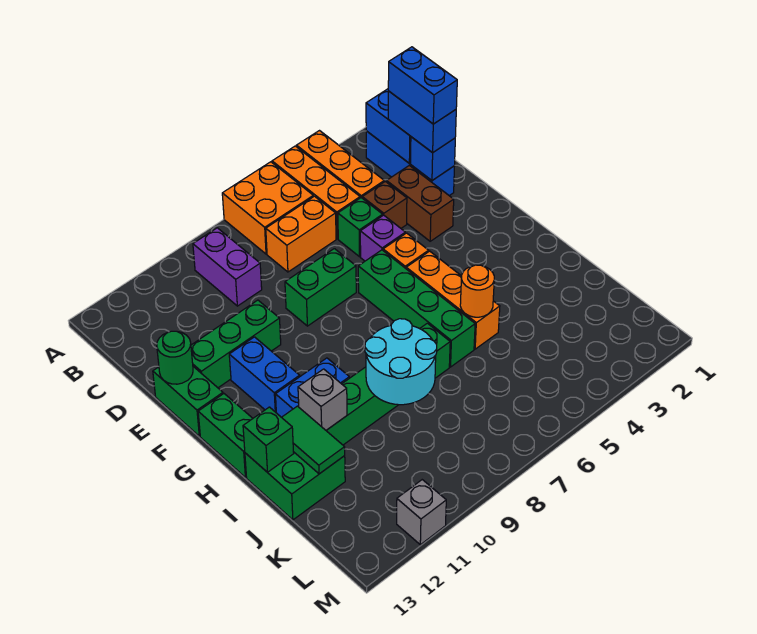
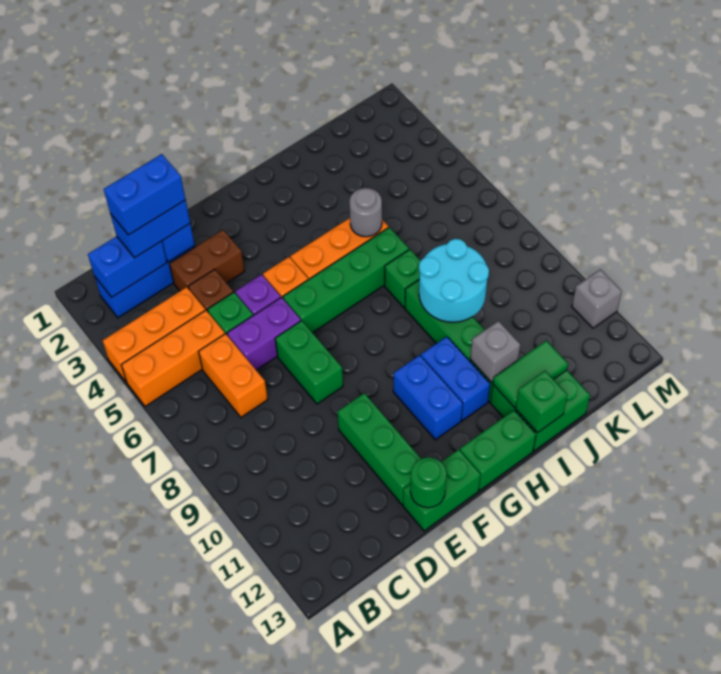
orange brick A6:B7 level 1 -> none
purple brick B9:C9 level 1 -> purple brick D6:E6 level 1
blue brick F11:G11 level 1 -> blue brick G10:G11 level 1
orange round brick I5 level 2 -> grey round brick I5 level 2

